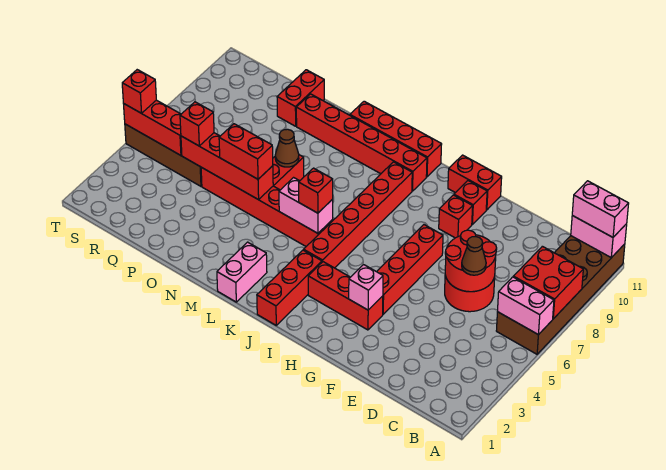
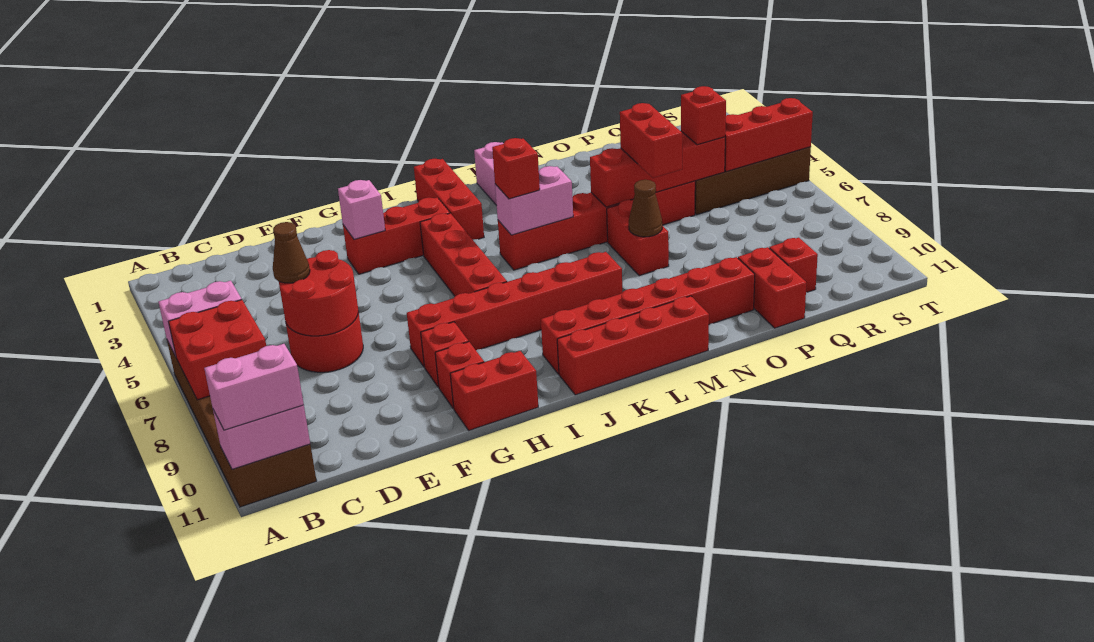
red brick G4:G7 level 1 -> red brick I4:I7 level 1
red brick J4:J9 level 1 -> red brick G8:L8 level 1
red brick N5:O5 level 3 -> red brick O5:O6 level 3
red brick T5 level 3 -> red brick Q10 level 1

